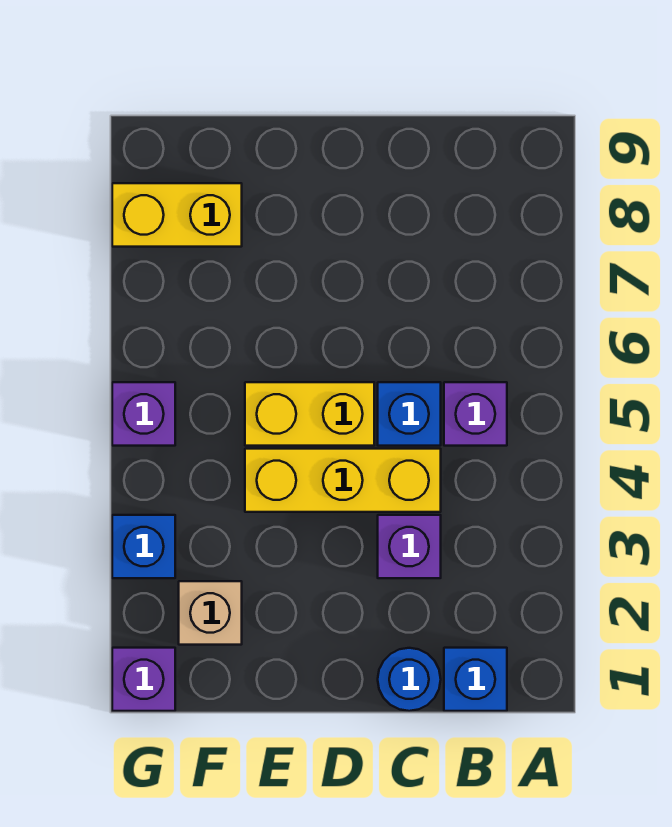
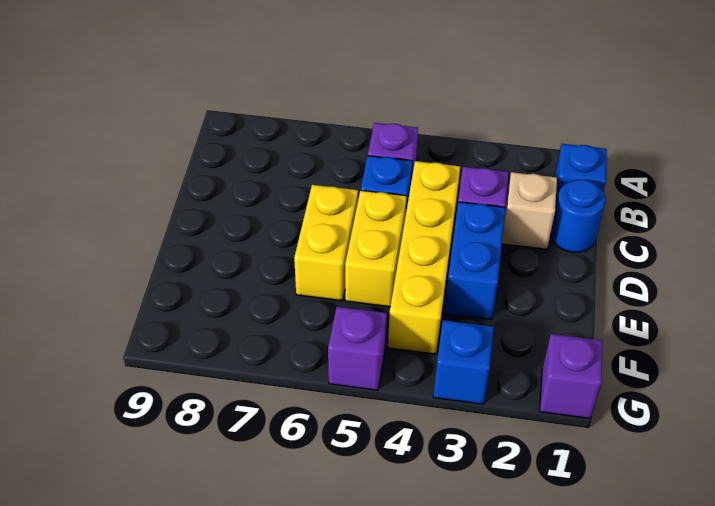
yellow brick C4:E4 level 1 -> yellow brick C4:F4 level 1
none -> blue brick D3:E3 level 1
tan brick F2 level 1 -> tan brick C2 level 1
yellow brick F8:G8 level 1 -> yellow brick D6:E6 level 1

